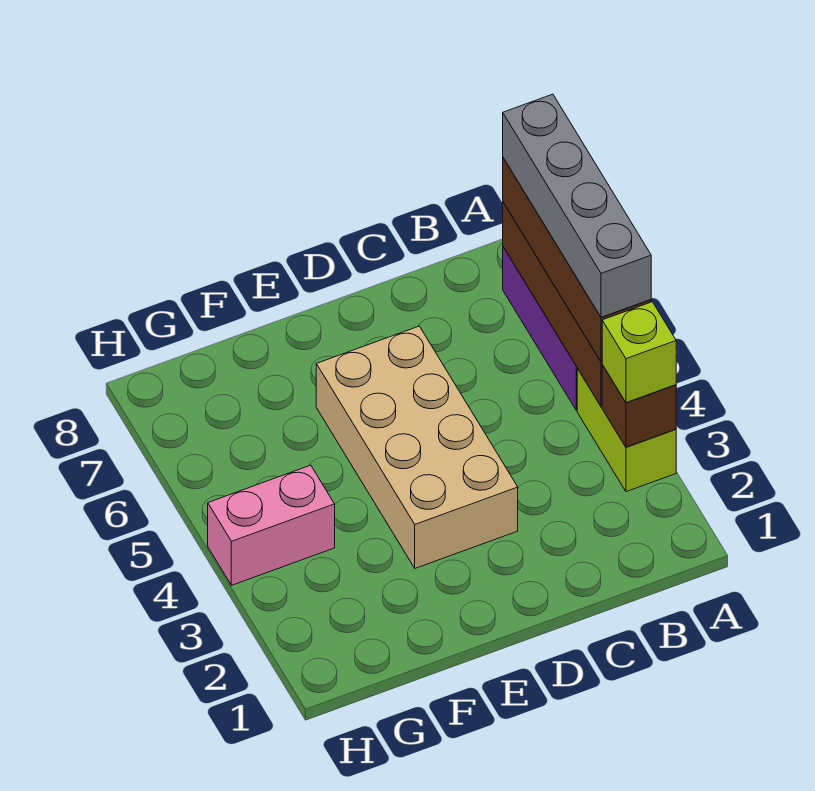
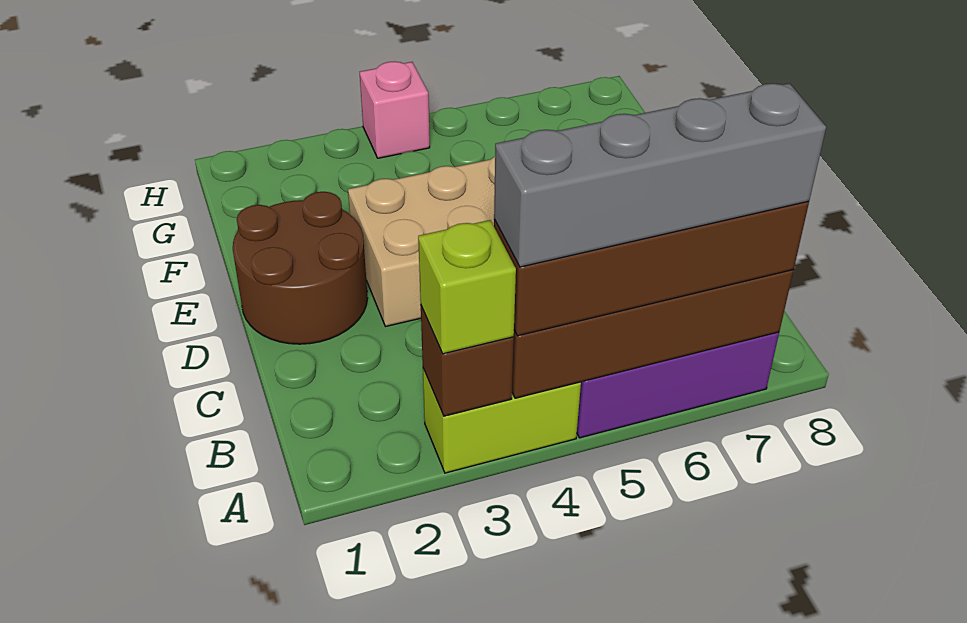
none -> brown round brick D1:E2 level 1
pink brick G4:H4 level 1 -> pink brick H4 level 1

